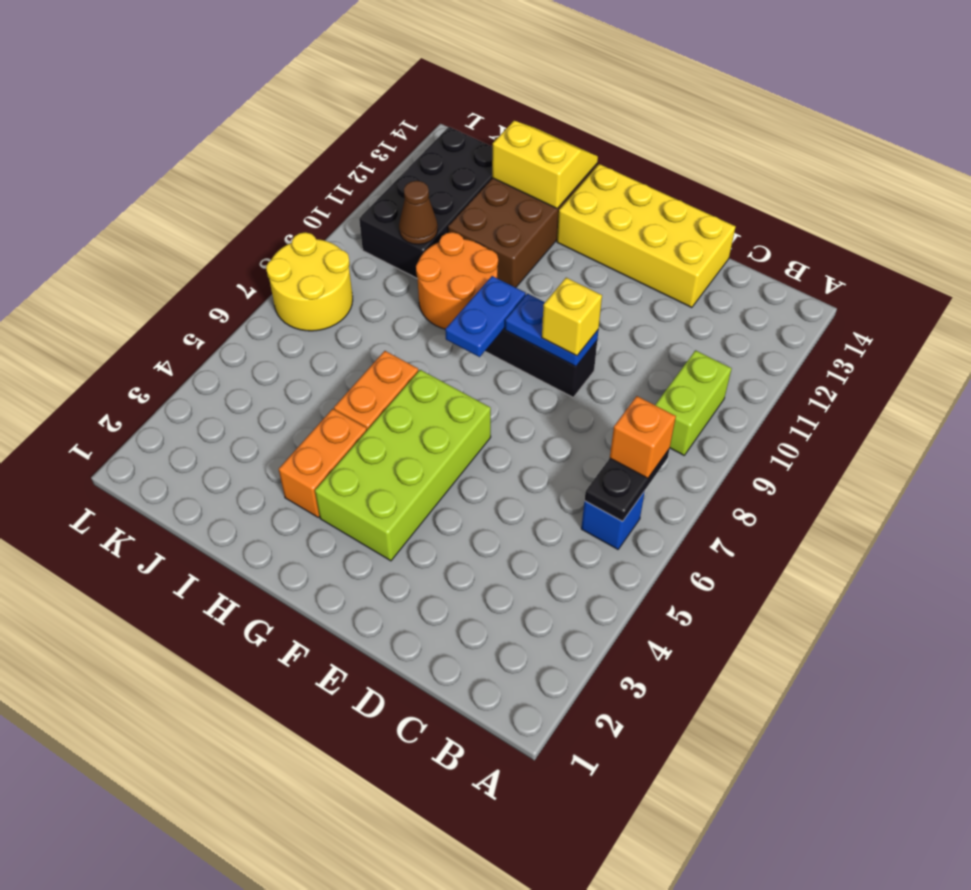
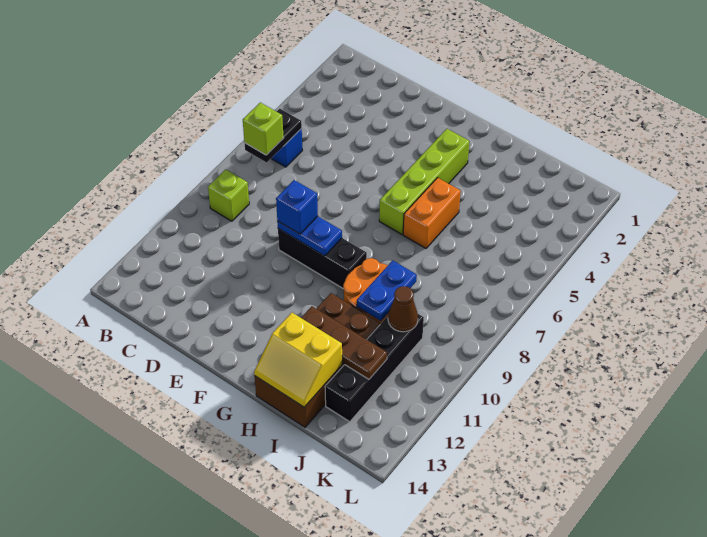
orange brick B7 level 3 -> lime brick B7 level 3
lime brick B9:B10 level 1 -> lime brick B9 level 1
yellow brick D13:G14 level 1 -> none
yellow brick E9 level 3 -> blue brick E9 level 3
lime brick F3:G6 level 1 -> lime brick G3:G6 level 1
blue plate G8:G9 level 2 -> blue plate I9:I10 level 2
orange brick H3:H4 level 1 -> none
none -> brown plate H12:J12 level 2
black brick J10:K13 level 1 -> black brick J10:J13 level 1
yellow round brick K7:L8 level 1 -> none

